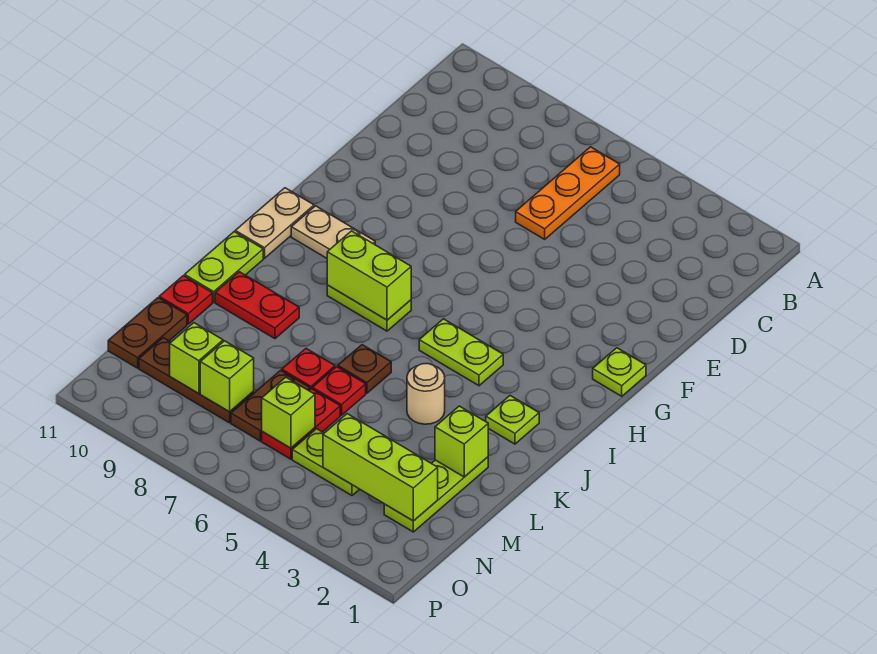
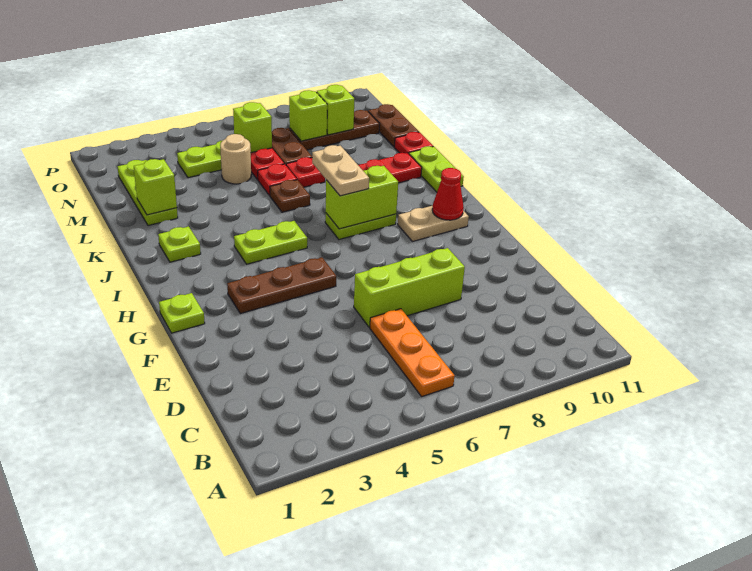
none -> brown plate G3:G5 level 1
none -> red cone H10 level 2
tan plate H11:I11 level 1 -> tan plate I7:J7 level 3
tan round brick K4 level 1 -> tan round brick M5 level 1
lime brick N2:N4 level 2 -> lime brick E6:E8 level 1

